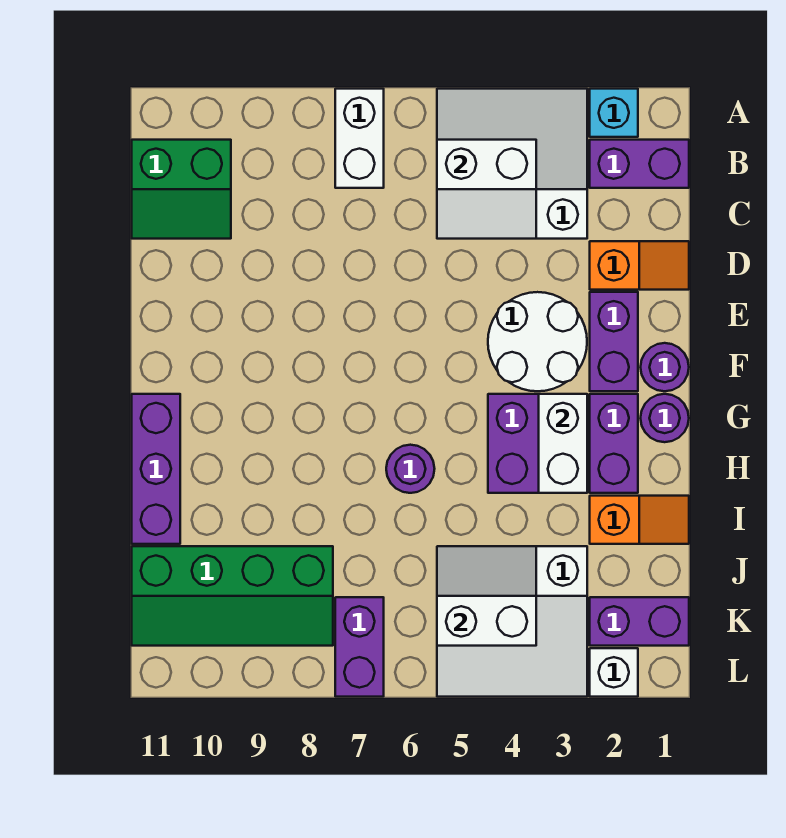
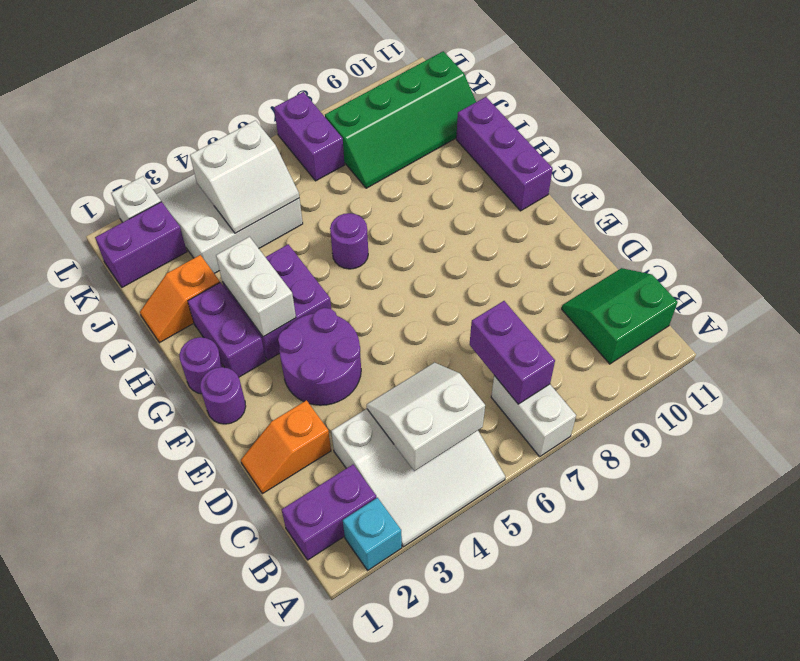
purple brick E2:F2 level 1 -> purple brick B7:C7 level 2
white round brick E3:F4 level 1 -> purple round brick E3:F4 level 1
green slope J8:K11 level 1 top J -> green slope J8:K11 level 1 top K

